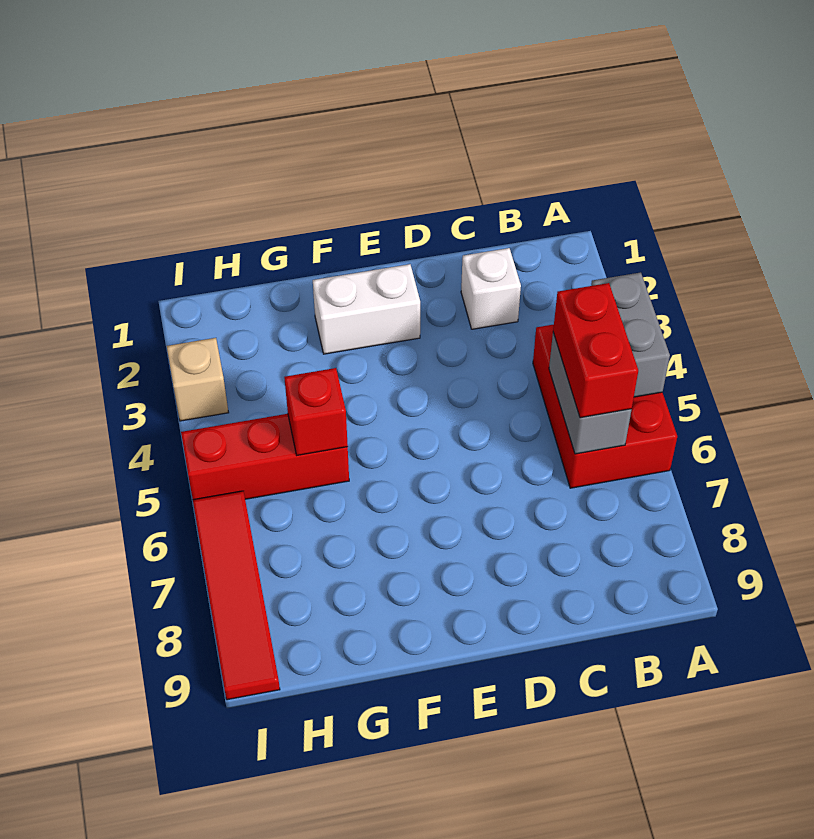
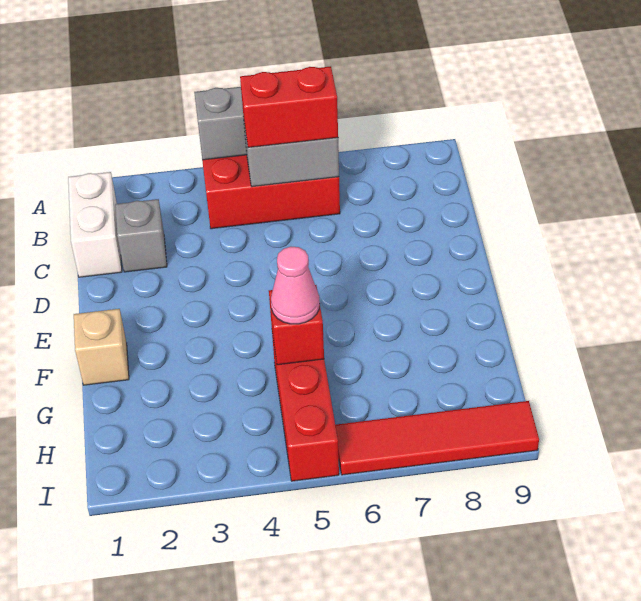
white brick C2 level 1 -> grey brick C2 level 1
white brick E2:F2 level 1 -> white brick B1:C1 level 1
none -> pink cone G5 level 3
tan brick I3 level 1 -> tan brick F1 level 1

